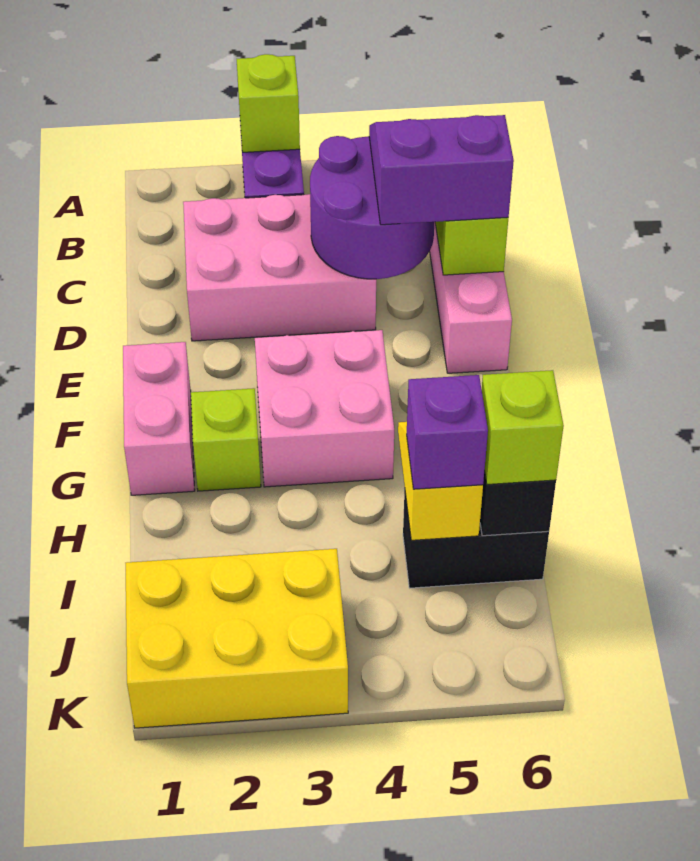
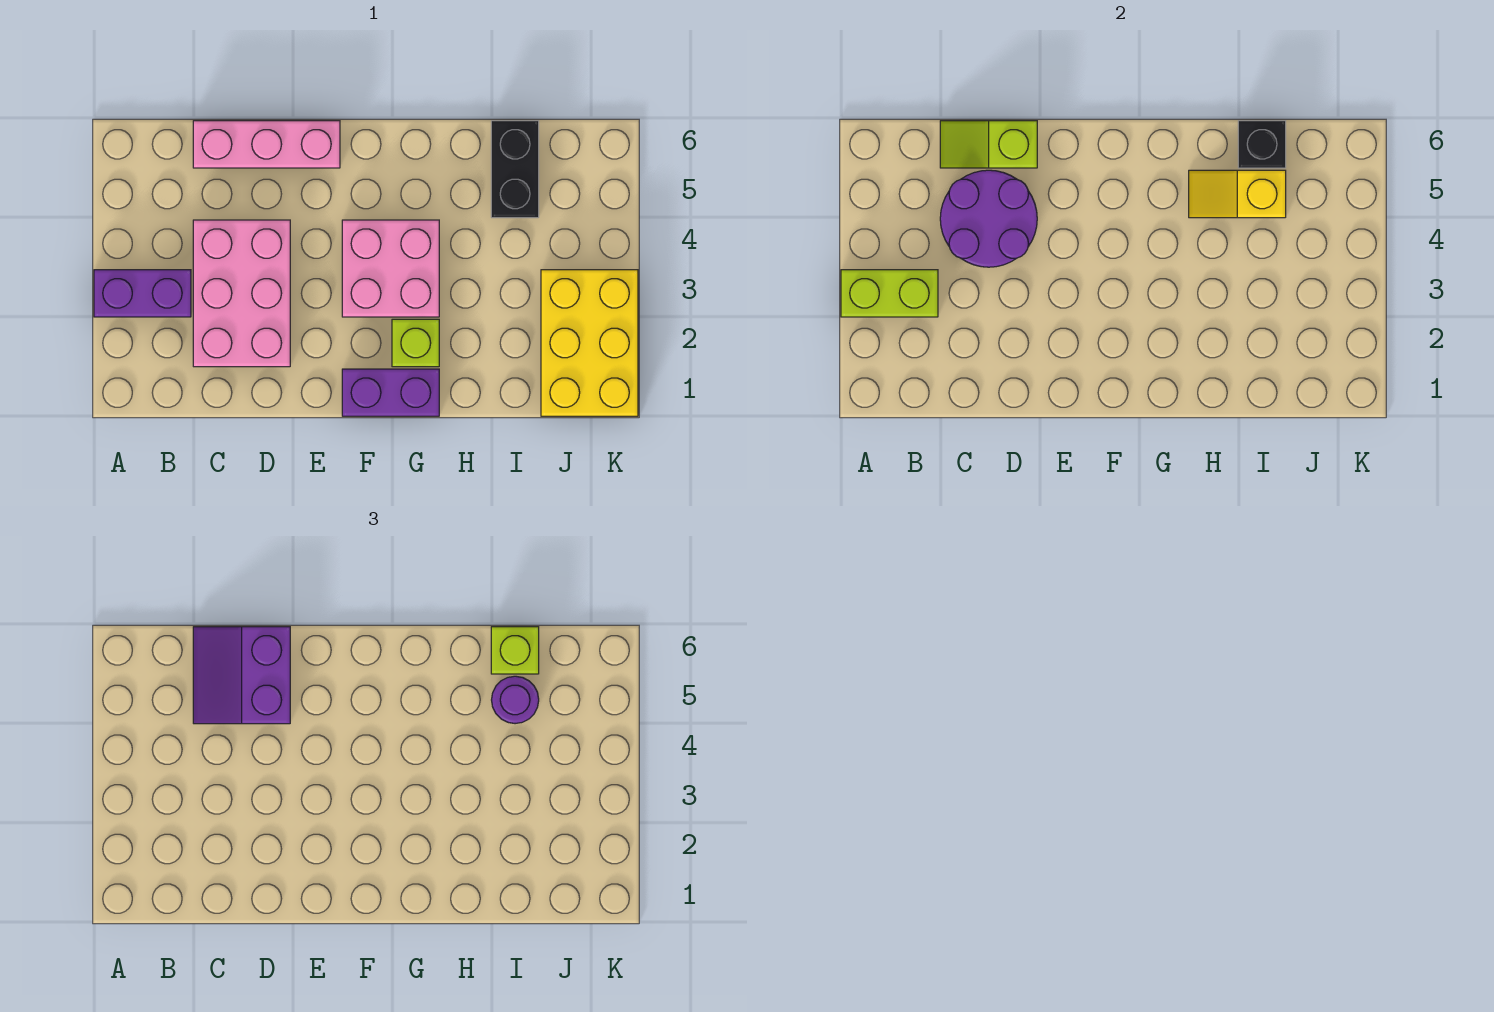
lime brick A3 level 2 -> lime brick A3:B3 level 2
pink brick F1:G1 level 1 -> purple brick F1:G1 level 1
purple brick I5 level 3 -> purple round brick I5 level 3

